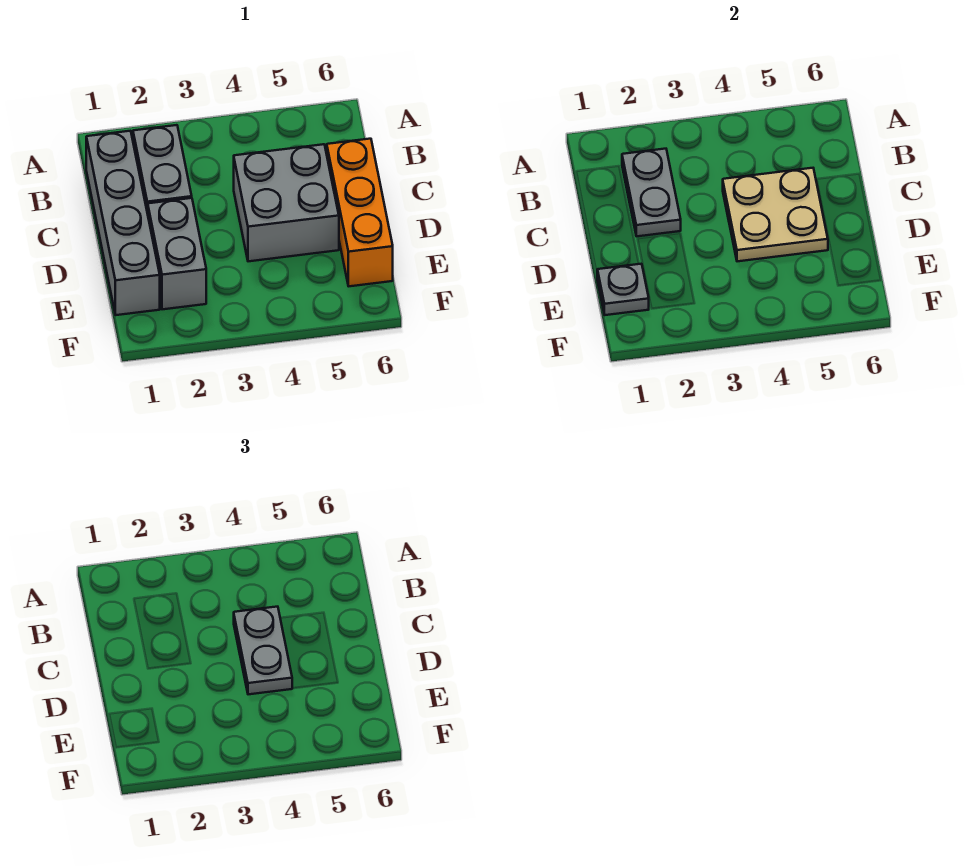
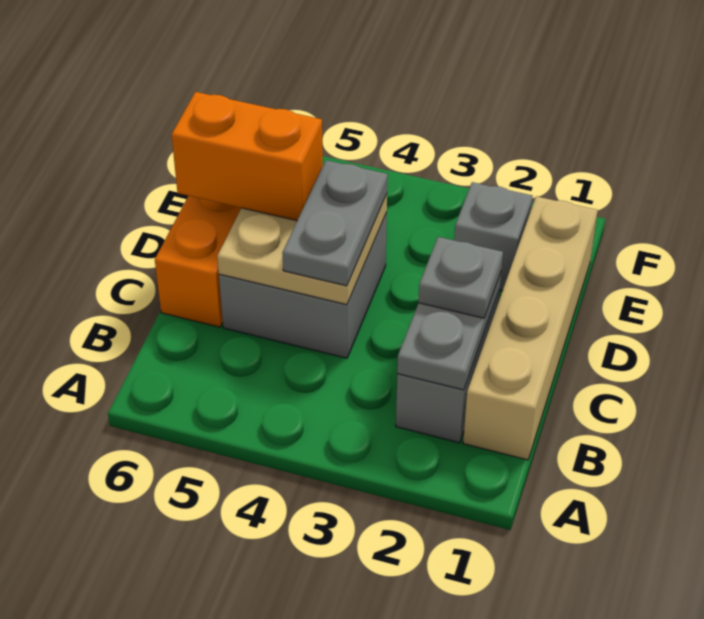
grey brick B1:E1 level 1 -> tan brick B1:E1 level 1
grey brick D2:E2 level 1 -> grey brick E2 level 1
none -> orange brick D5:D6 level 3
grey plate E1 level 2 -> grey plate C2 level 3

